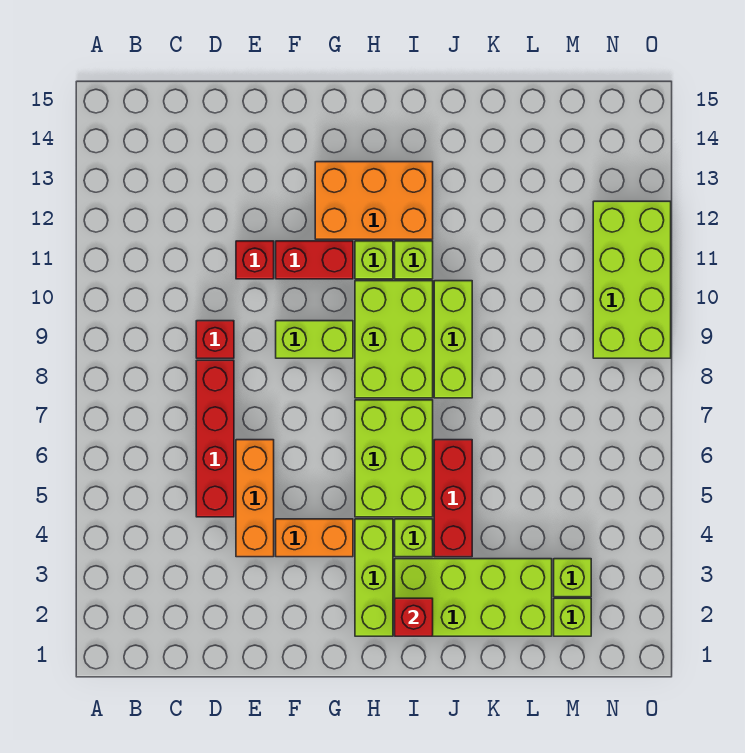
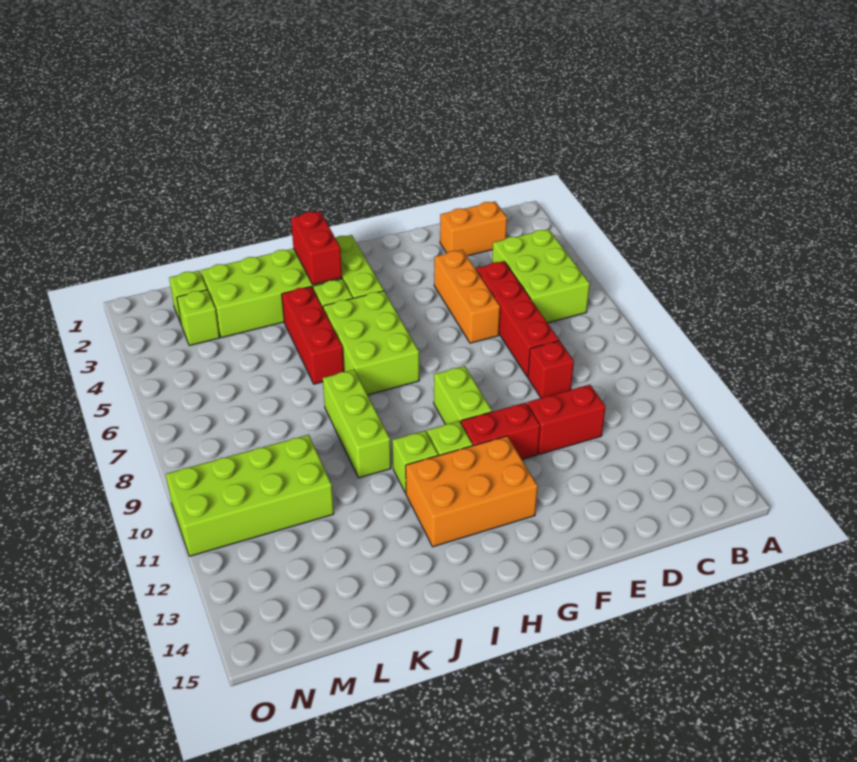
red brick E11 level 1 -> red brick D11:E11 level 1
orange brick F4:G4 level 1 -> orange brick C2:D2 level 1
lime brick F9:G9 level 1 -> lime brick G9:G10 level 1
lime brick H8:I10 level 1 -> lime brick B4:C6 level 1
red brick I2 level 2 -> red brick I2:I3 level 2
lime brick N9:O12 level 1 -> lime brick L10:O11 level 1

